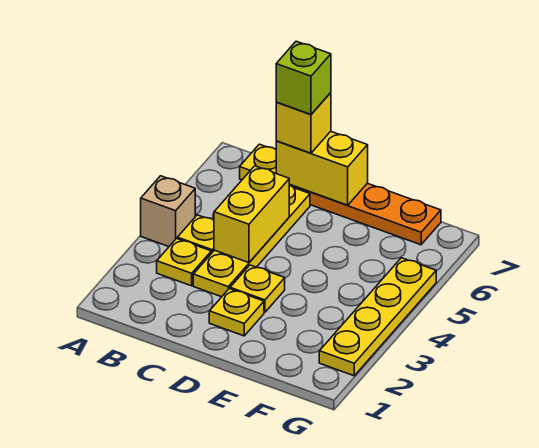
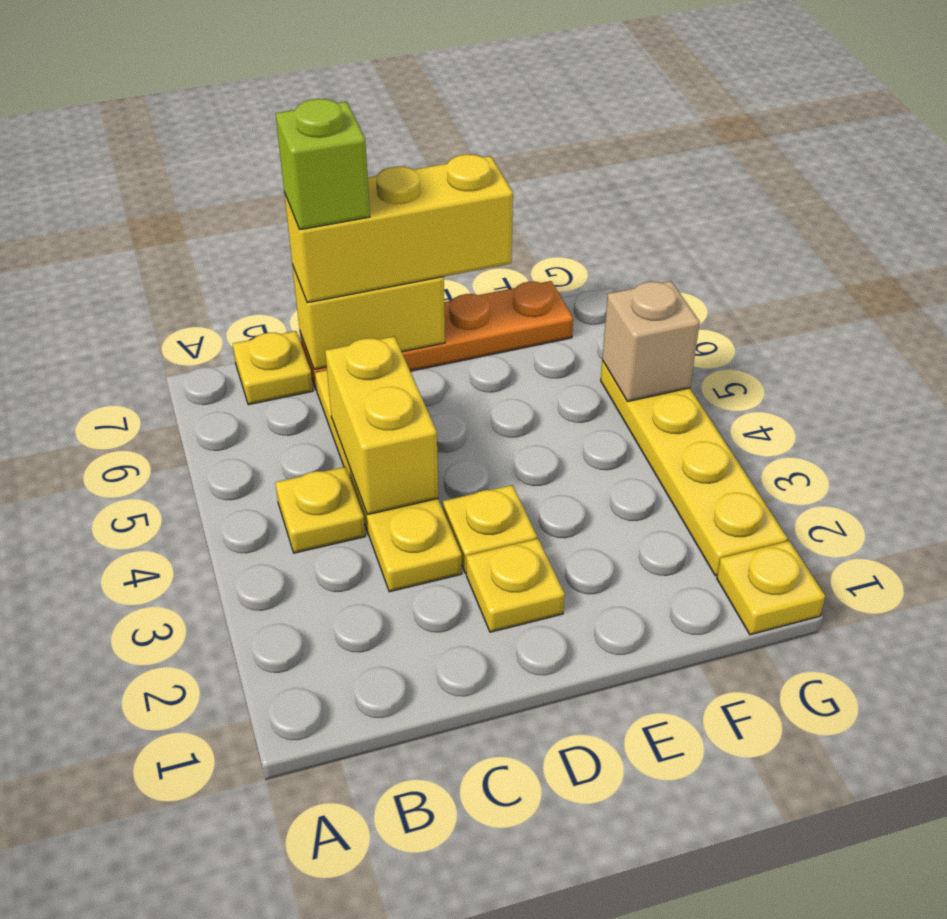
tan brick A4 level 1 -> tan brick G5 level 2
yellow plate B3 level 1 -> yellow plate G1 level 1
yellow brick C7 level 3 -> yellow brick C7:E7 level 3

